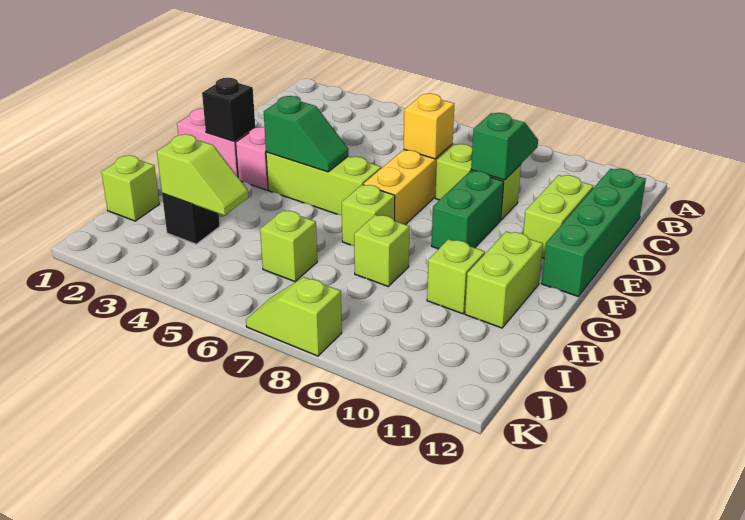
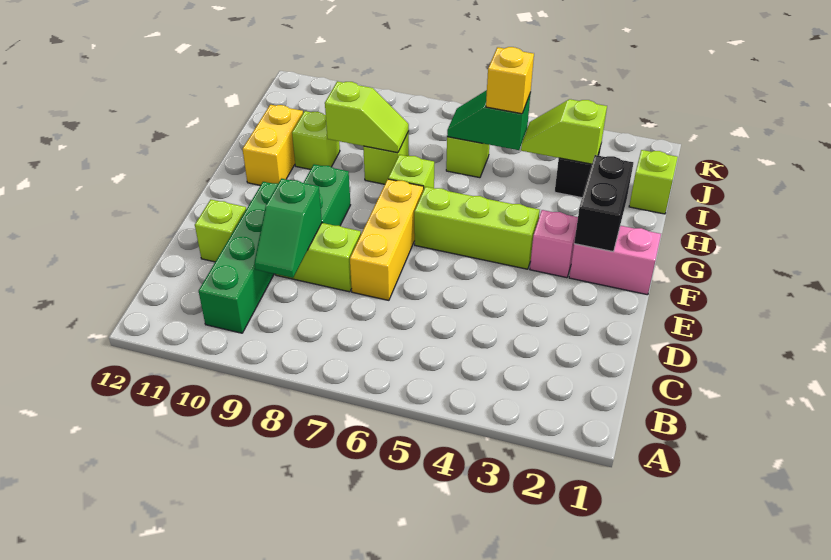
green brick C12:F12 level 1 -> green brick B10:E10 level 1
yellow brick D7 level 2 -> yellow brick I5 level 3
lime brick D11:E11 level 1 -> lime brick D11 level 1
black brick F2 level 2 -> black brick F2:G2 level 2
green slope F4:F5 level 2 top 4 -> green slope I5:I6 level 2 top 5
lime brick G11:H11 level 1 -> yellow brick G11:H11 level 1
lime slope K7:K8 level 1 top 8 -> lime slope H8:H9 level 2 top 9

